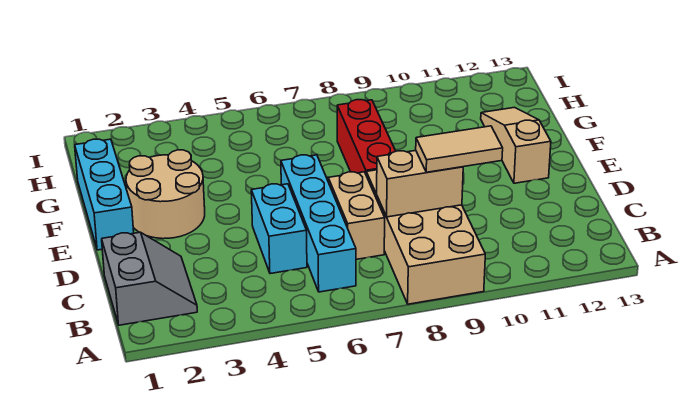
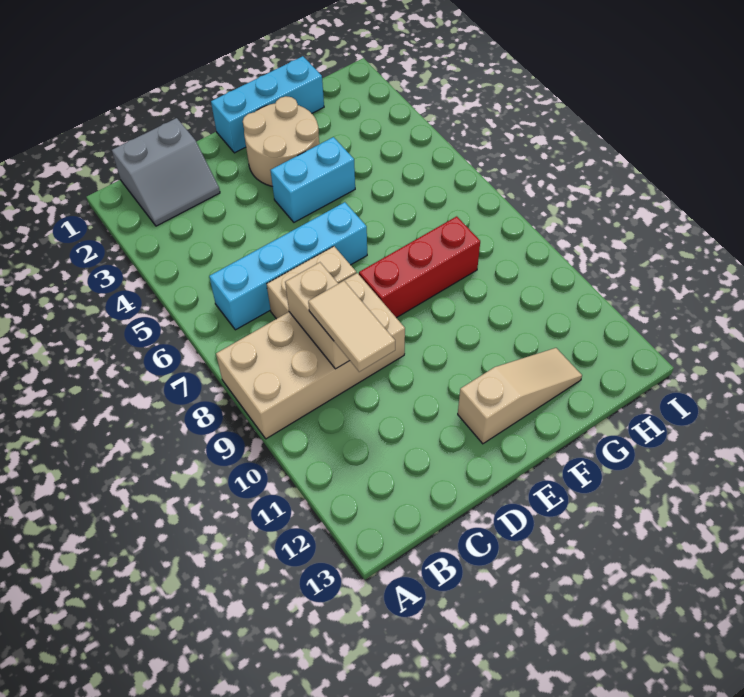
cyan brick C5:D5 level 1 -> cyan brick E4:F4 level 1

